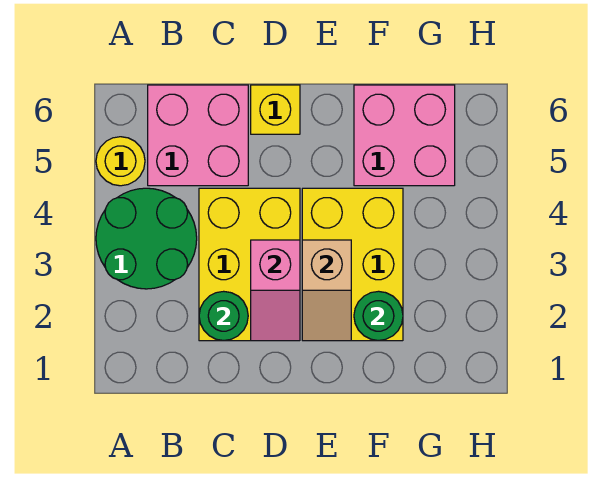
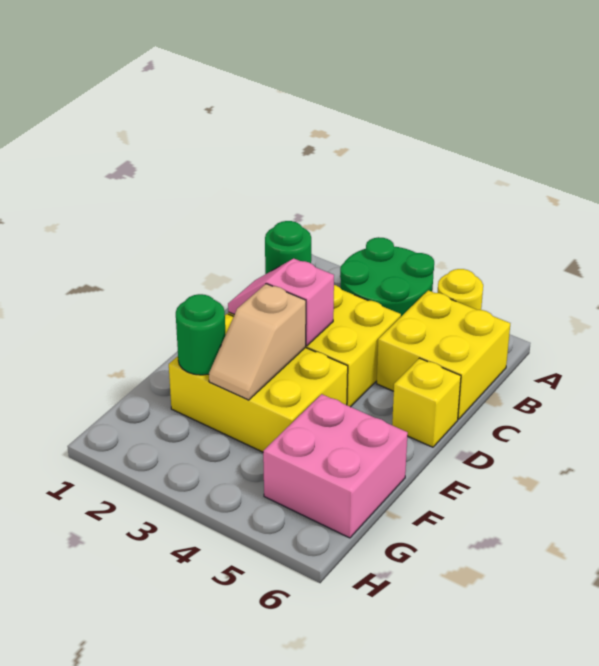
pink brick B5:C6 level 1 -> yellow brick B5:C6 level 1
tan slope E2:E3 level 2 top 3 -> tan slope E3:F3 level 2 top E

